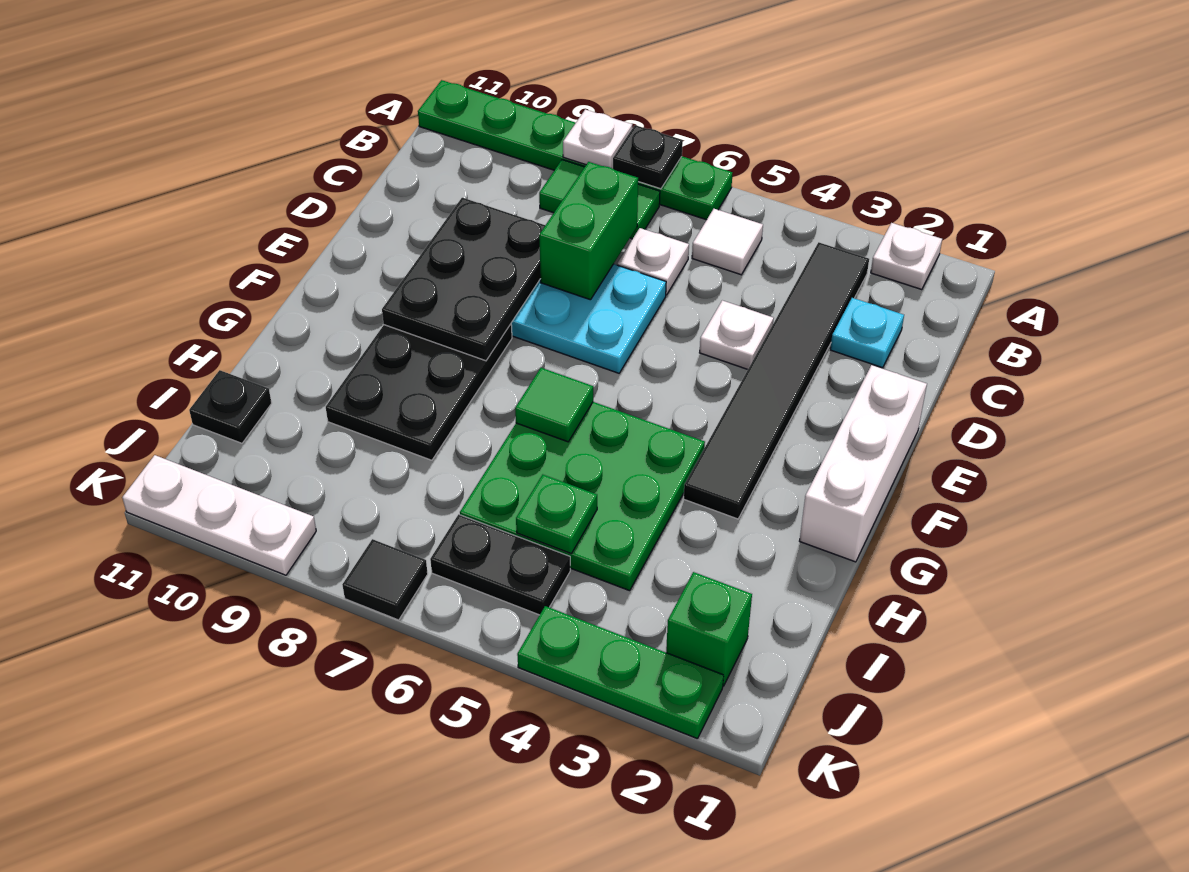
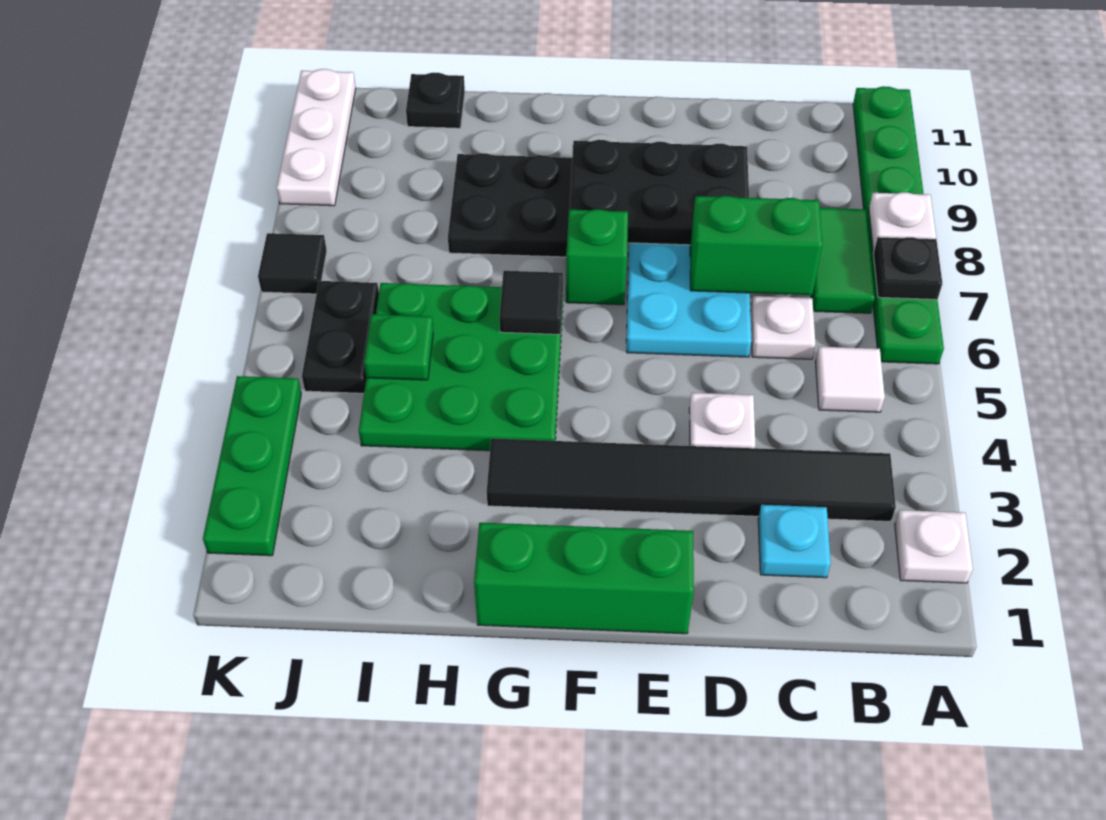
white brick E1:G1 level 1 -> green brick E1:G1 level 1
green tile G6 level 2 -> black tile G6 level 2
green brick J2 level 1 -> green brick F7 level 1

